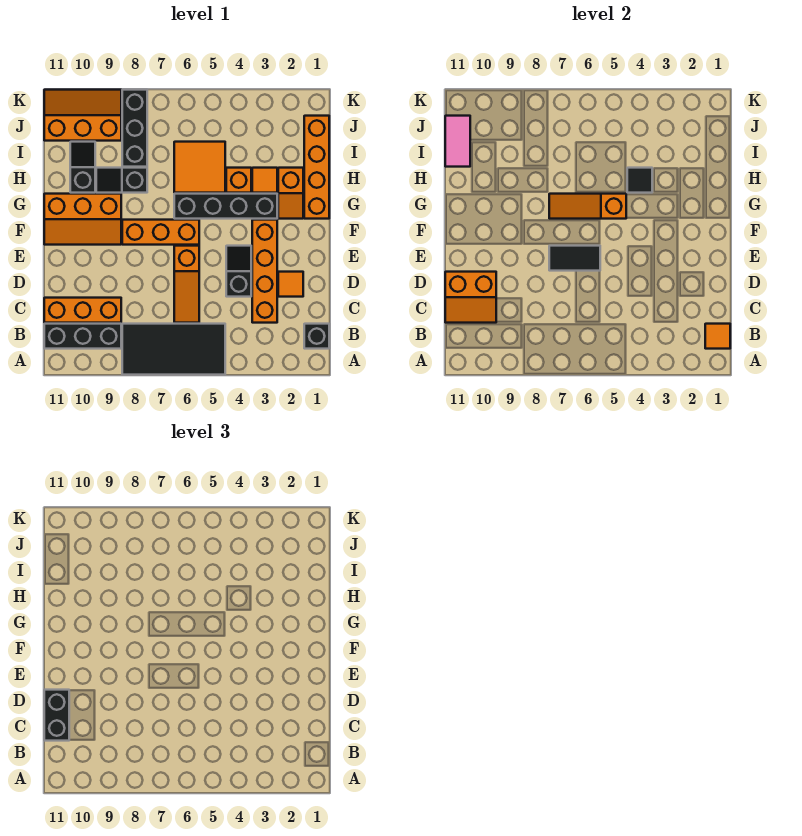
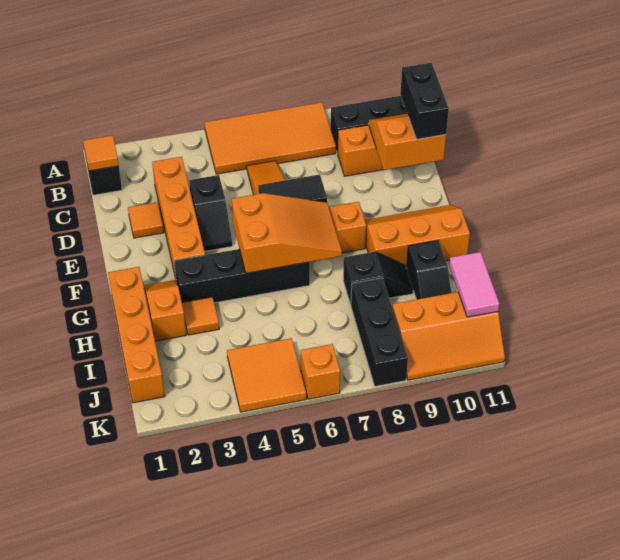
black tile A5:B8 level 1 -> orange tile A5:B8 level 1
orange slope G5:G7 level 2 top 5 -> orange slope F5:G7 level 2 top 5
orange brick H4 level 1 -> orange brick K6 level 1
black tile H4 level 2 -> none
orange tile H5:I6 level 1 -> orange tile J4:K5 level 1

